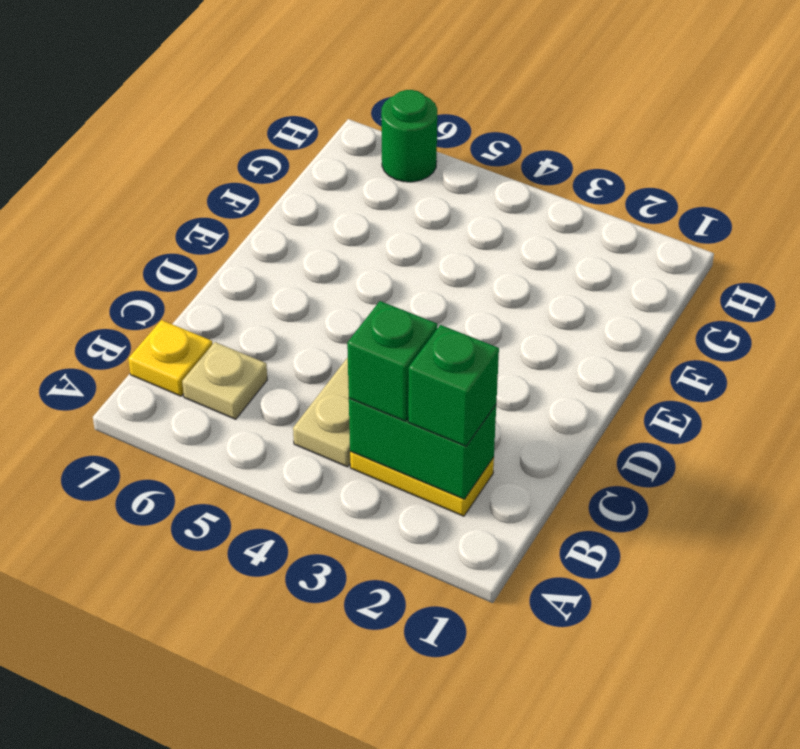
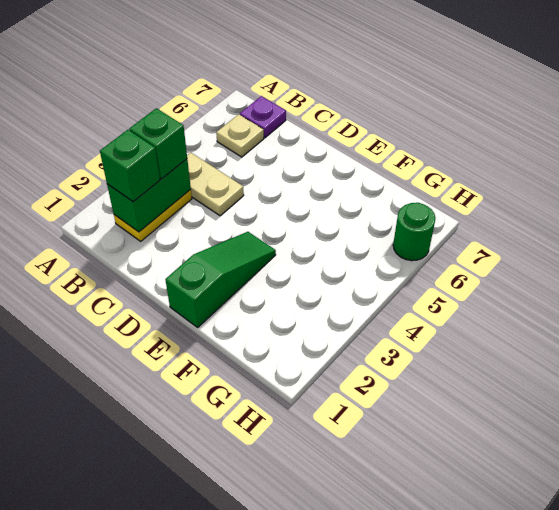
yellow plate B7 level 1 -> purple plate B7 level 1
none -> green slope E1:E3 level 1 top 1

